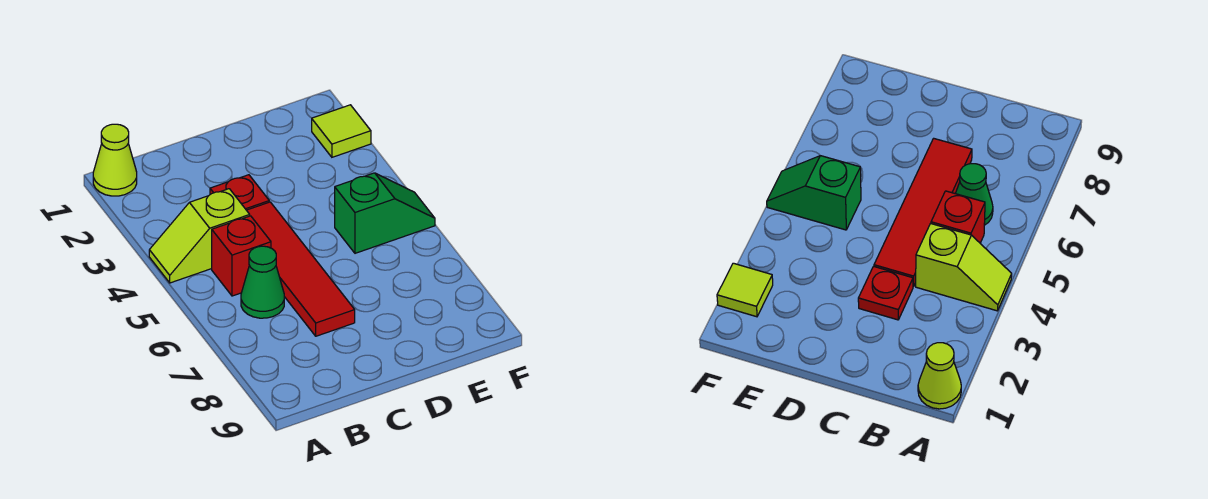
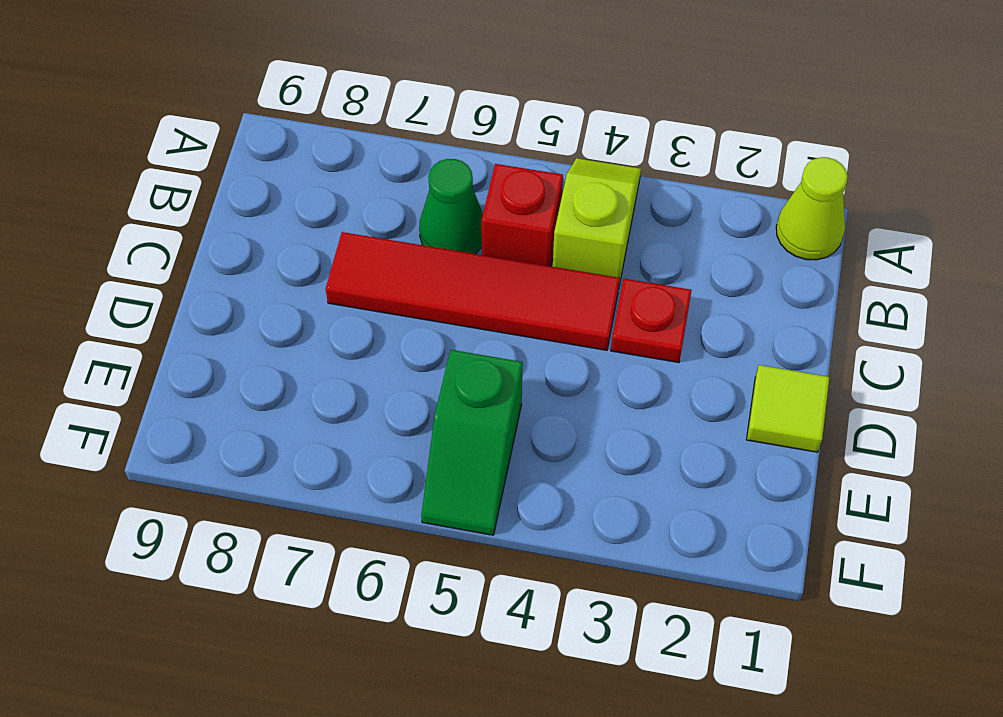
lime tile F2 level 1 -> lime tile D1 level 1

